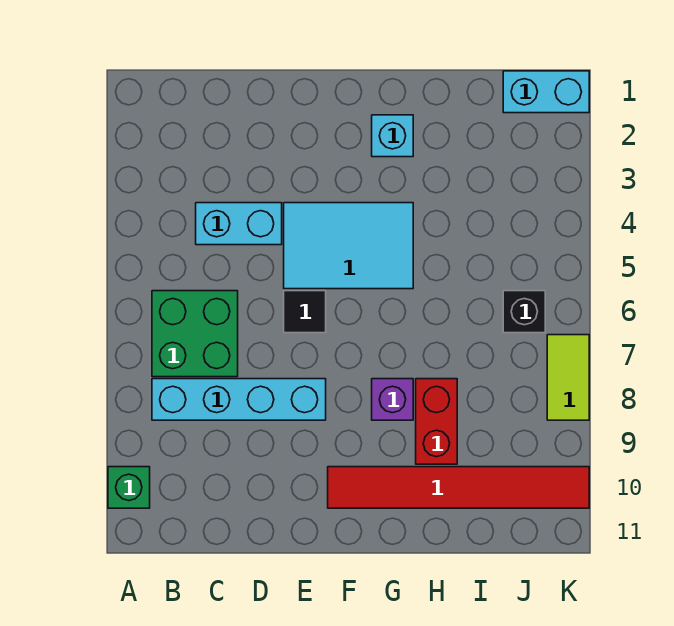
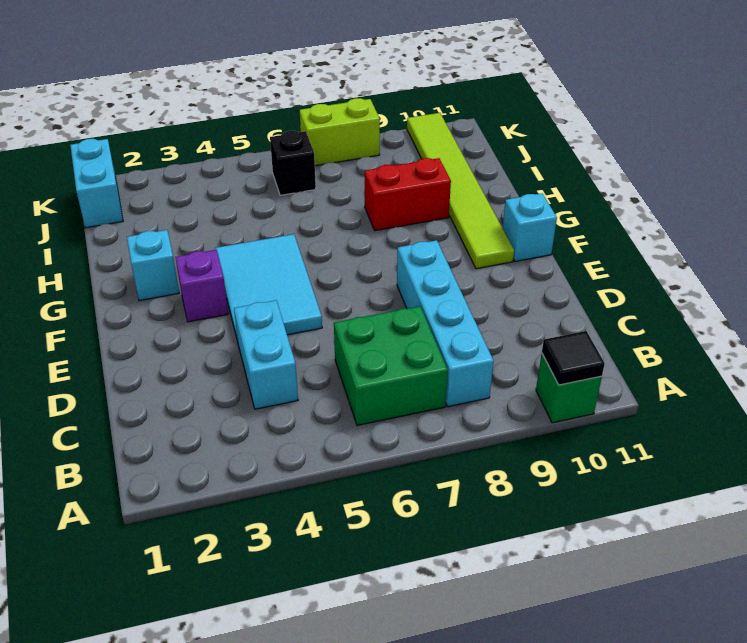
black tile E6 level 1 -> black tile A10 level 2
red tile F10:K10 level 1 -> lime tile F10:K10 level 1
none -> cyan brick F11 level 1
purple brick G8 level 1 -> purple brick F3 level 1
lime tile K7:K8 level 1 -> lime brick K7:K8 level 1

